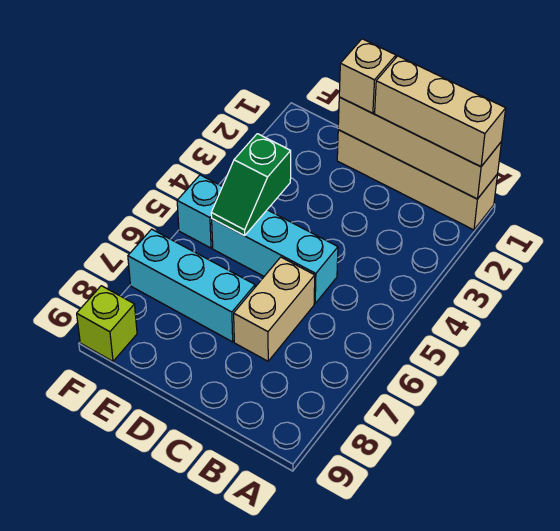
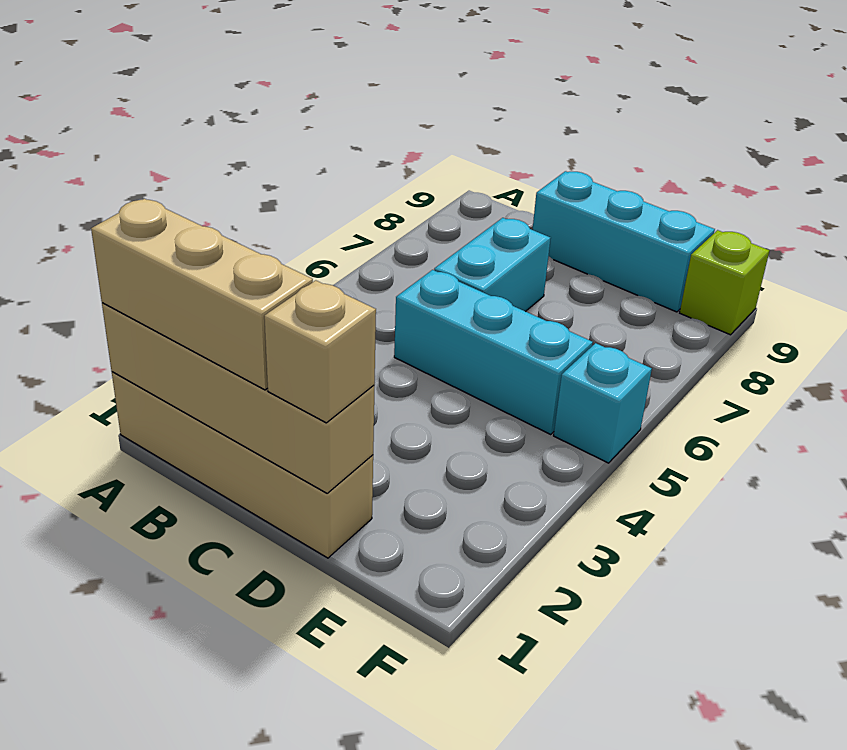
tan brick C6:C7 level 1 -> cyan brick C6:C7 level 1
cyan brick D7:F7 level 1 -> cyan brick C9:E9 level 1
green slope E4:E5 level 2 top 4 -> none

